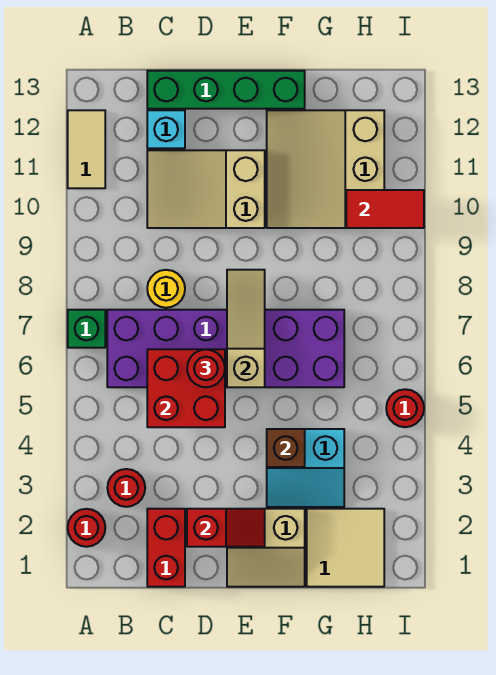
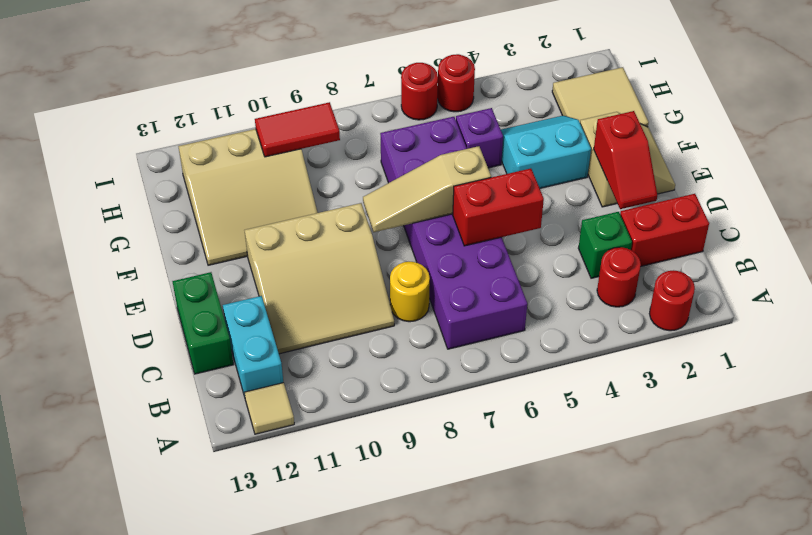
green brick A7 level 1 -> green brick C3 level 1
tan tile A11:A12 level 1 -> tan tile A12 level 1
red brick C5:D6 level 2 -> red brick D5:D6 level 2
tan slope C10:E11 level 1 top E -> tan slope C9:E11 level 1 top E
cyan brick C12 level 1 -> cyan brick B12:C12 level 1
green brick C13:F13 level 1 -> green brick C13:D13 level 1
red slope D2:E2 level 2 top D -> red slope D2:E2 level 2 top E
red round brick D6 level 3 -> red round brick I6 level 1
cyan slope F3:G4 level 1 top 4 -> cyan slope F3:G4 level 1 top F
brown brick F4 level 2 -> none
none -> purple brick G5 level 1
red tile H10:I10 level 2 -> red tile H9:H10 level 2

